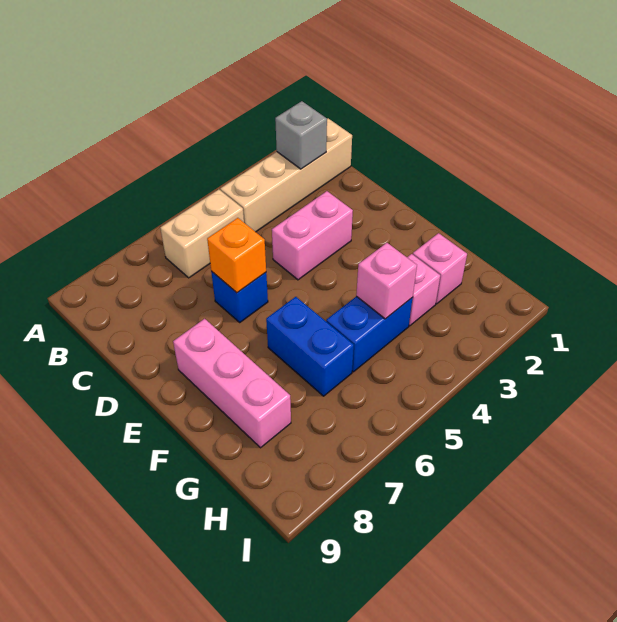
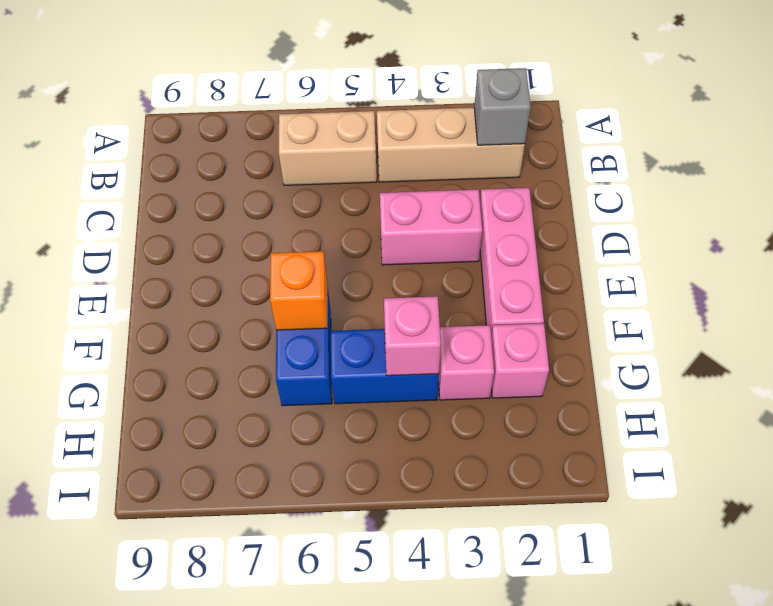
tan brick B1:B4 level 1 -> tan brick B2:B4 level 1
blue brick D6 level 1 -> none
orange brick D6 level 2 -> orange brick F6 level 2
pink brick E8:G8 level 1 -> pink brick D2:F2 level 1

